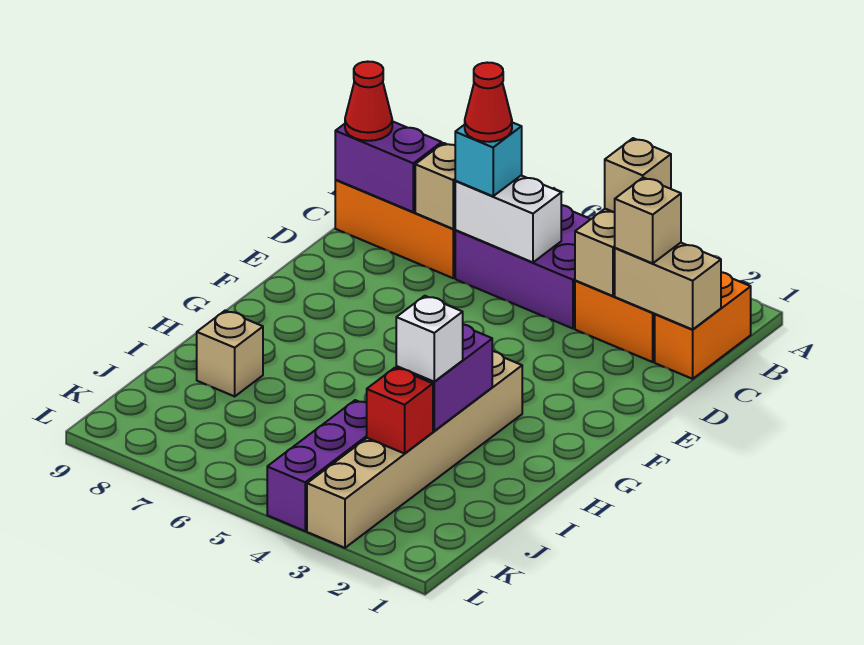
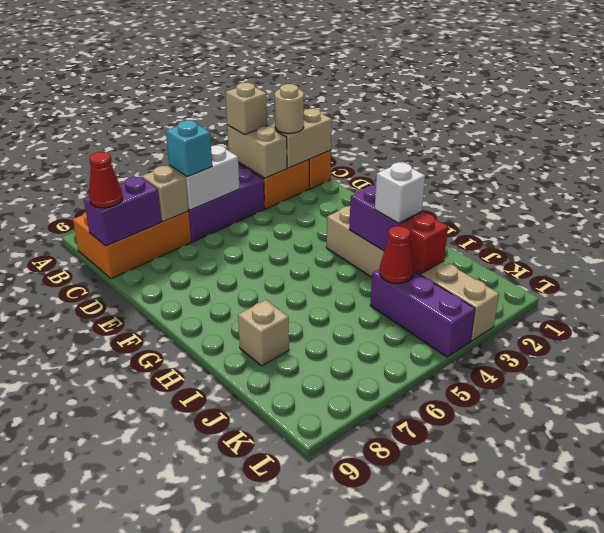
tan brick C2 level 3 -> tan round brick C2 level 3
red cone C6 level 4 -> red cone J4 level 2

